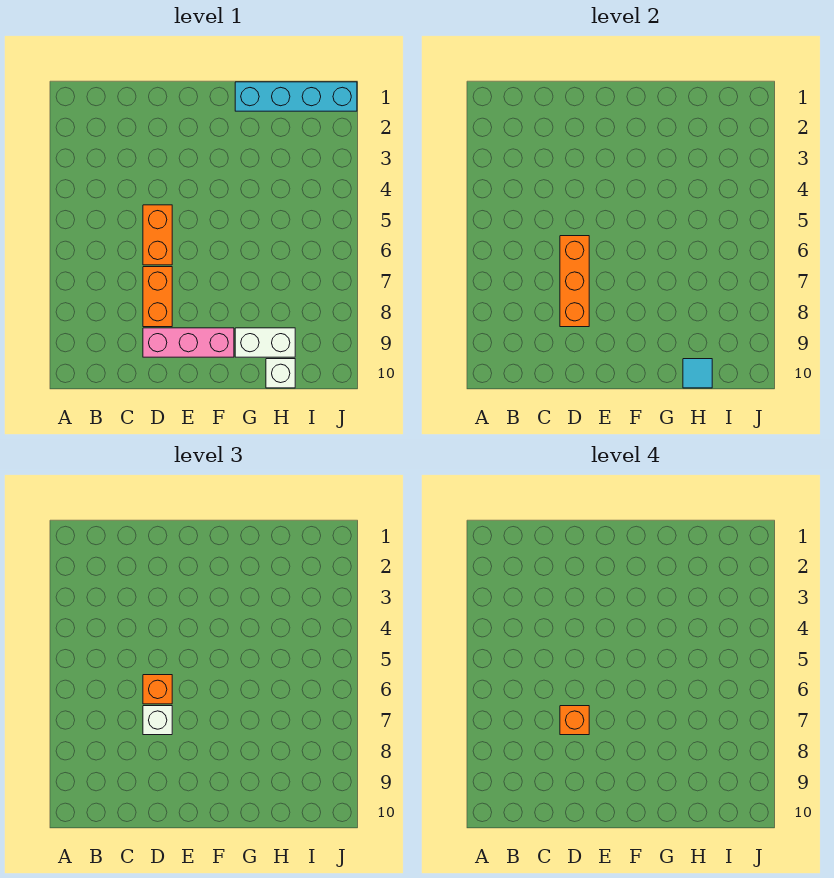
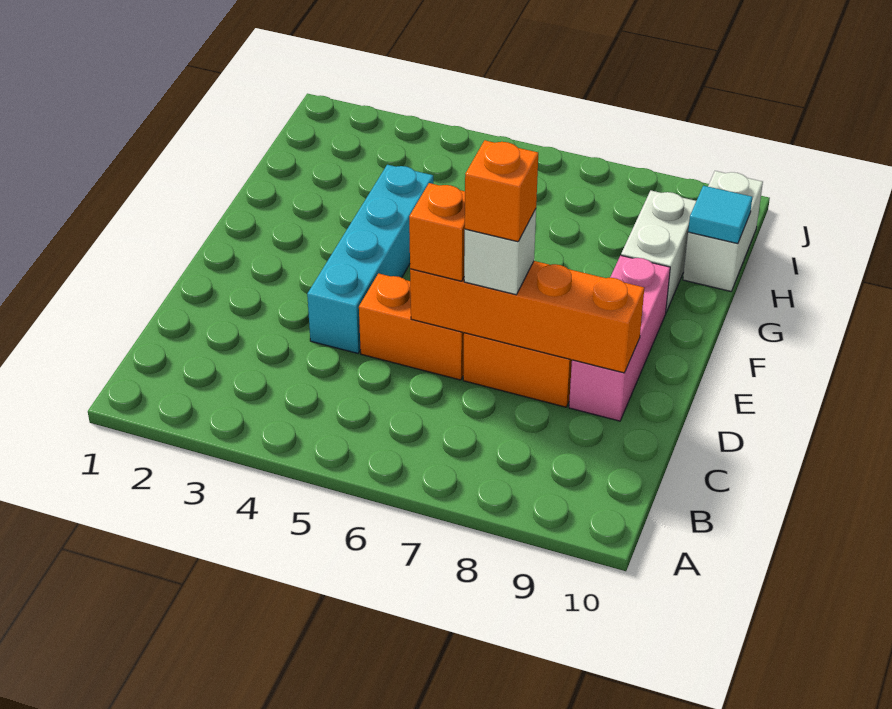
orange brick D6:D8 level 2 -> orange brick D6:D9 level 2
cyan brick G1:J1 level 1 -> cyan brick D4:G4 level 1
white brick H10 level 1 -> white brick H10:I10 level 1

